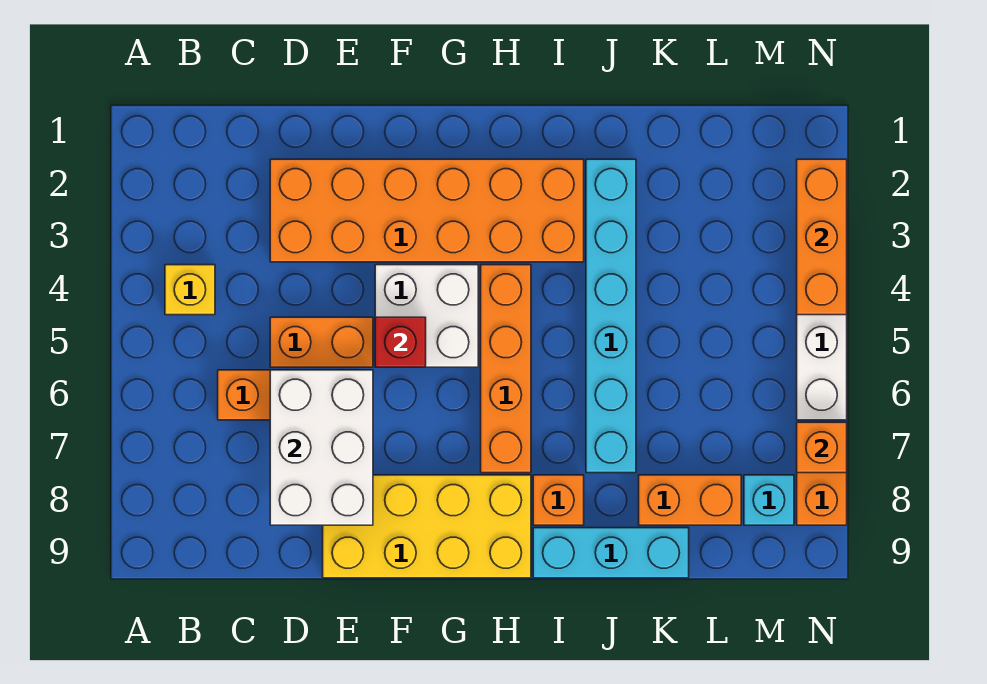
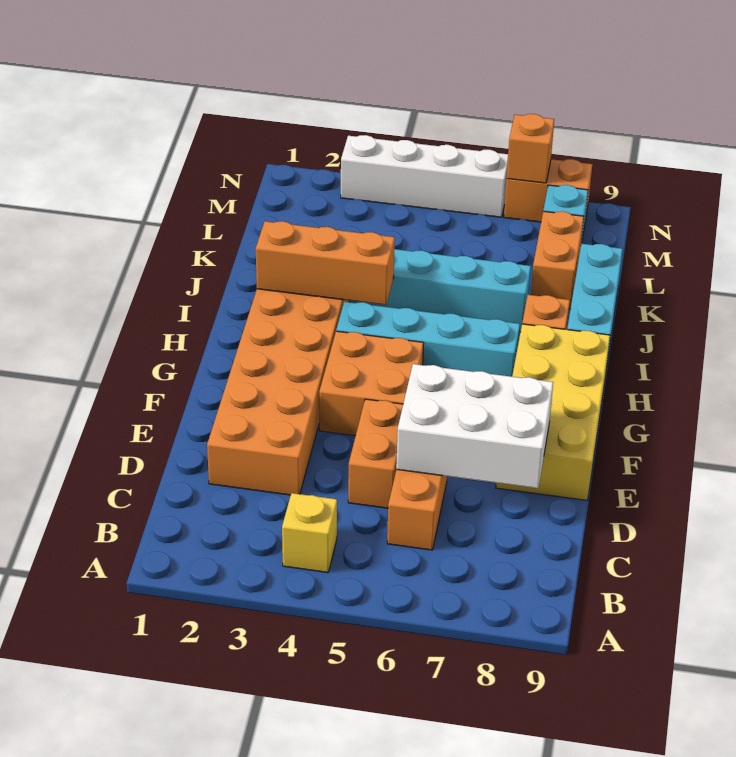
white brick F4:G5 level 1 -> orange brick F4:G5 level 1
red brick F5 level 2 -> none
orange brick H4:H7 level 1 -> cyan brick H4:H7 level 1
orange brick N2:N4 level 2 -> orange brick I2:I4 level 2

